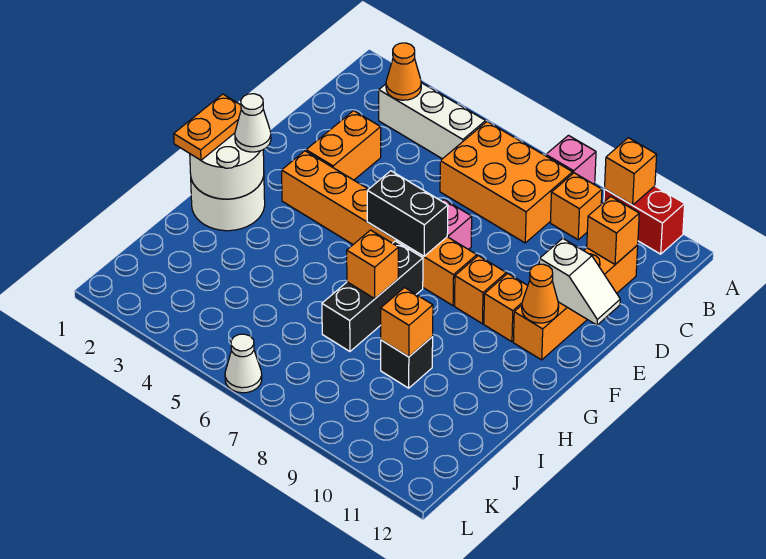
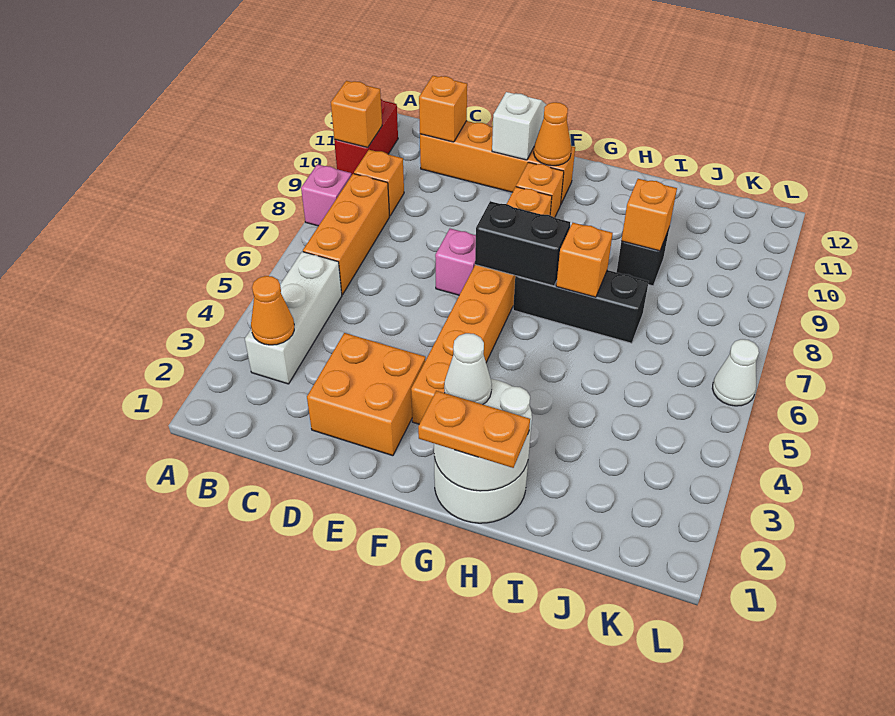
orange brick B6:C8 level 1 -> orange brick B6:B8 level 1
orange brick D3:E3 level 1 -> orange brick D2:E3 level 1
black brick F6:F7 level 2 -> black brick F7:G7 level 2

